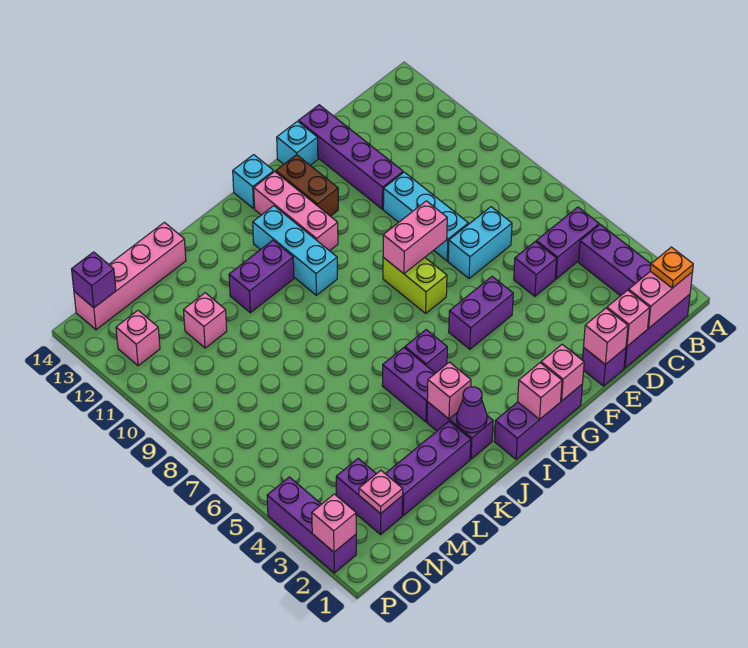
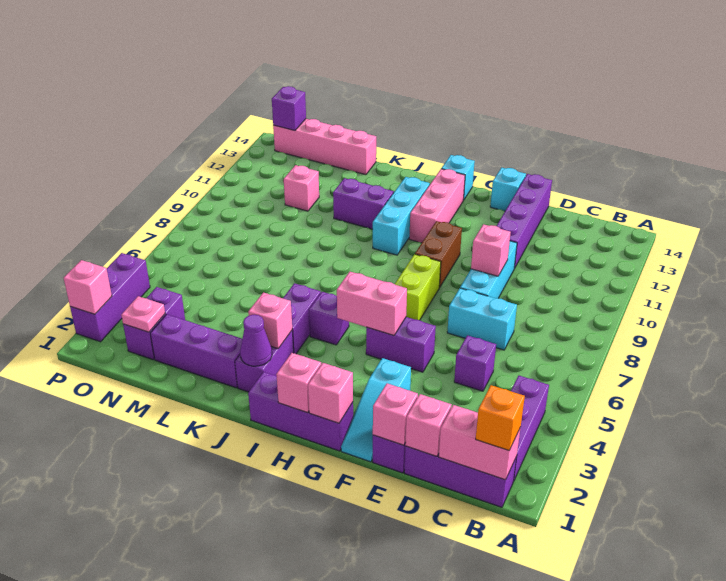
orange plate B1 level 3 -> orange brick B1 level 3
purple brick B5:C5 level 1 -> none
none -> cyan slope F1:F3 level 1 top 3
pink brick F8:G8 level 2 -> pink brick G5:H5 level 2
brown brick G12:G13 level 1 -> brown brick G9:G10 level 1
pink brick O12 level 1 -> pink brick E9 level 2

